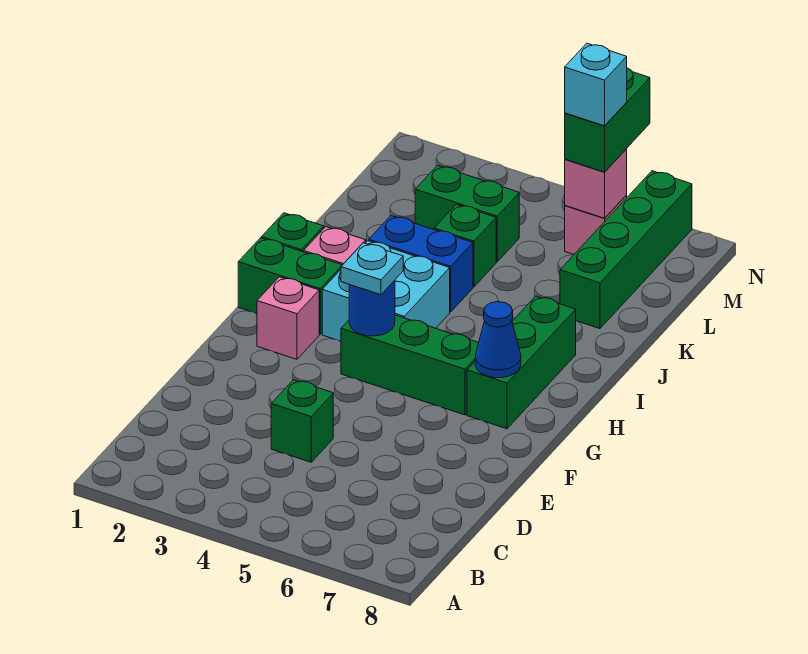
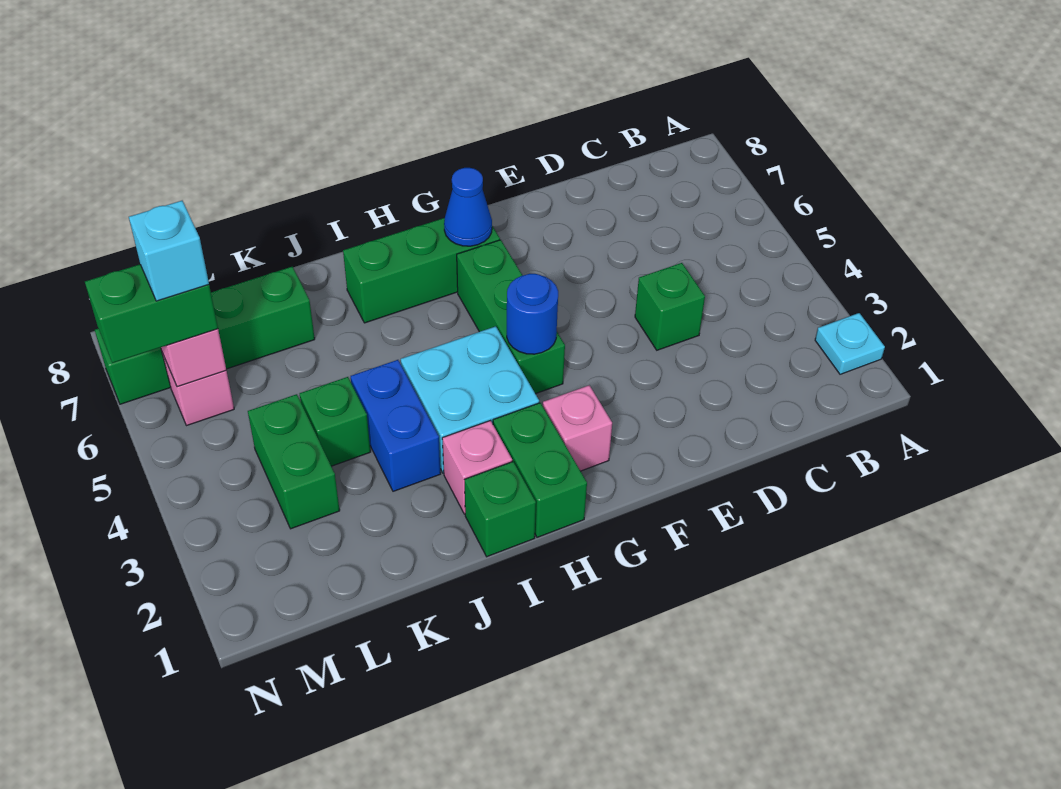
cyan plate G4 level 3 -> cyan plate A2 level 1

